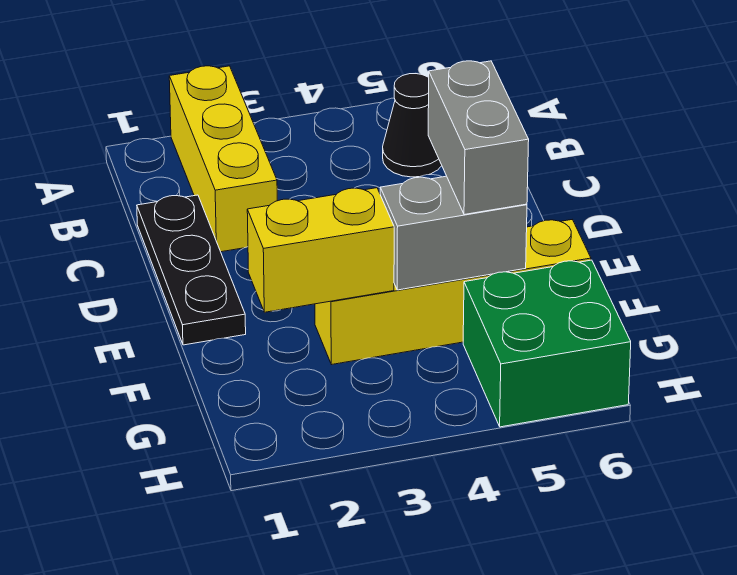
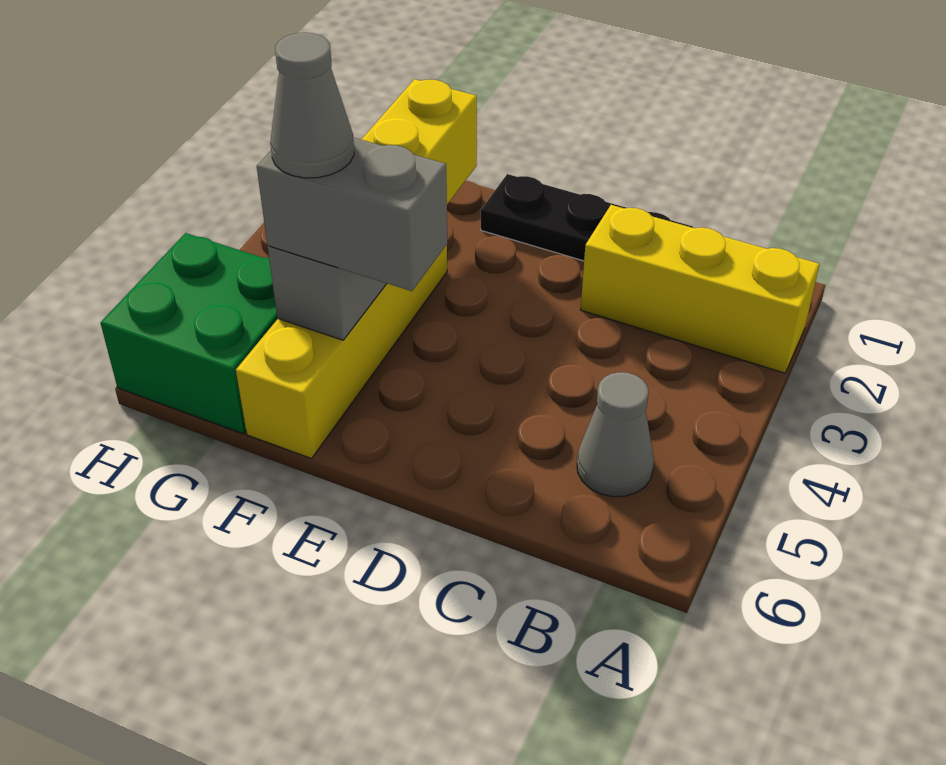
black cone B5 level 1 -> grey cone B5 level 1
none -> grey cone F5 level 4

